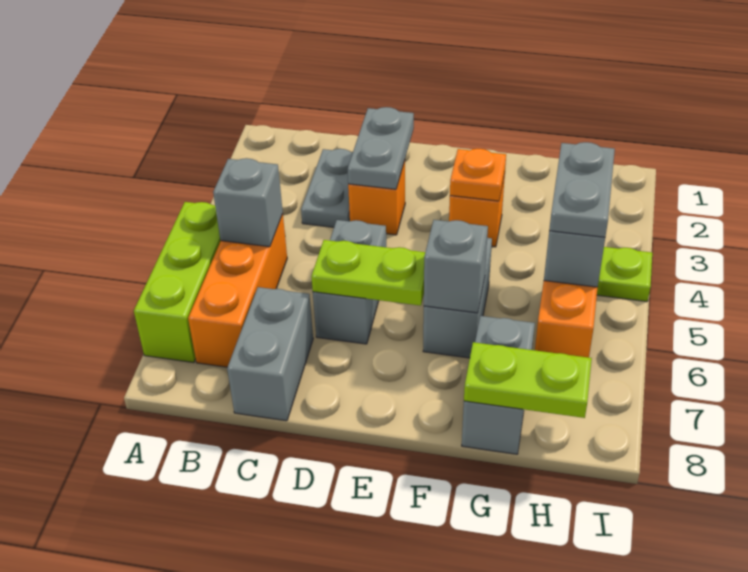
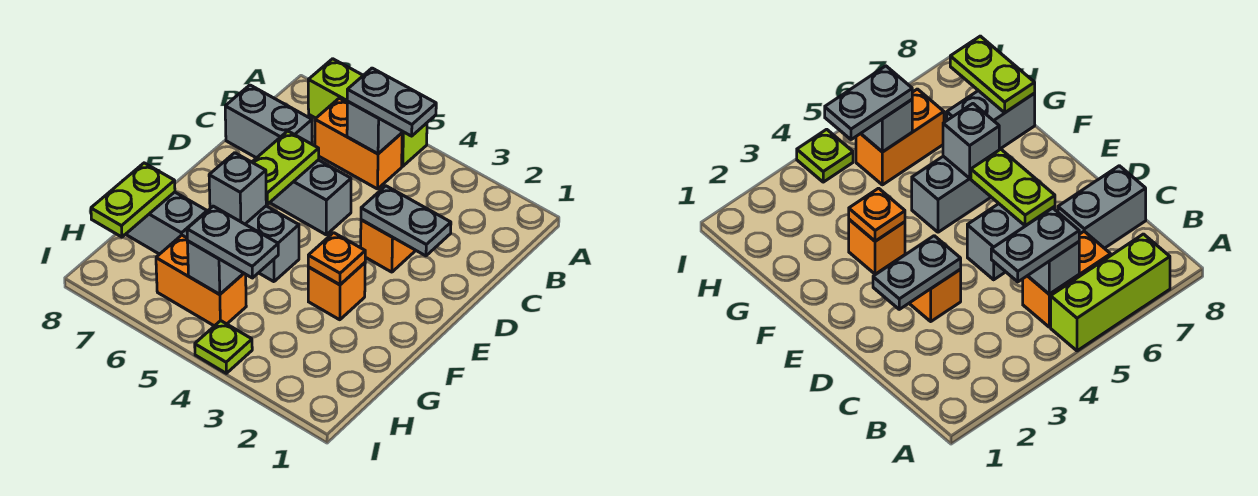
orange brick B5:B7 level 1 -> orange brick B5:B6 level 1
grey plate C2:C3 level 1 -> grey plate B4:B5 level 3

